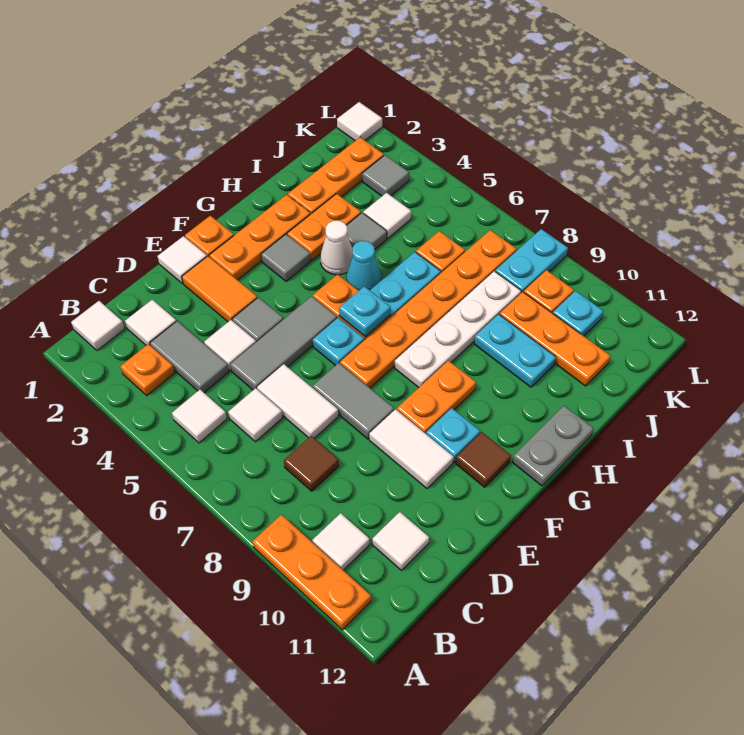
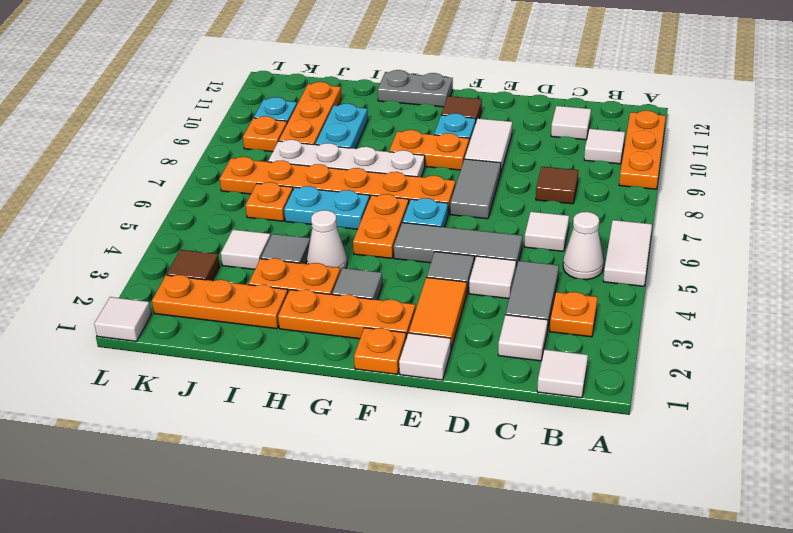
white tile B5 level 1 -> white cone B5 level 1
white tile D6:D7 level 1 -> white tile A5:A6 level 1
cyan plate G6 level 2 -> none
cyan cone H5 level 1 -> none
grey tile K3 level 1 -> brown tile K3 level 1
cyan plate K8:L8 level 1 -> none

